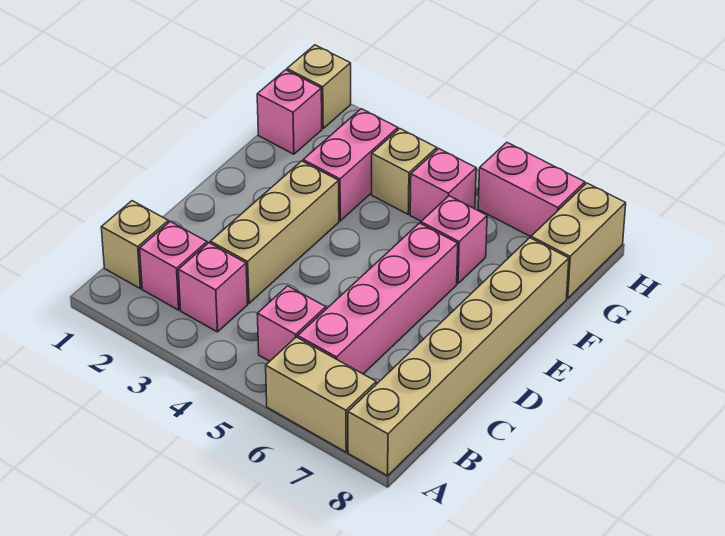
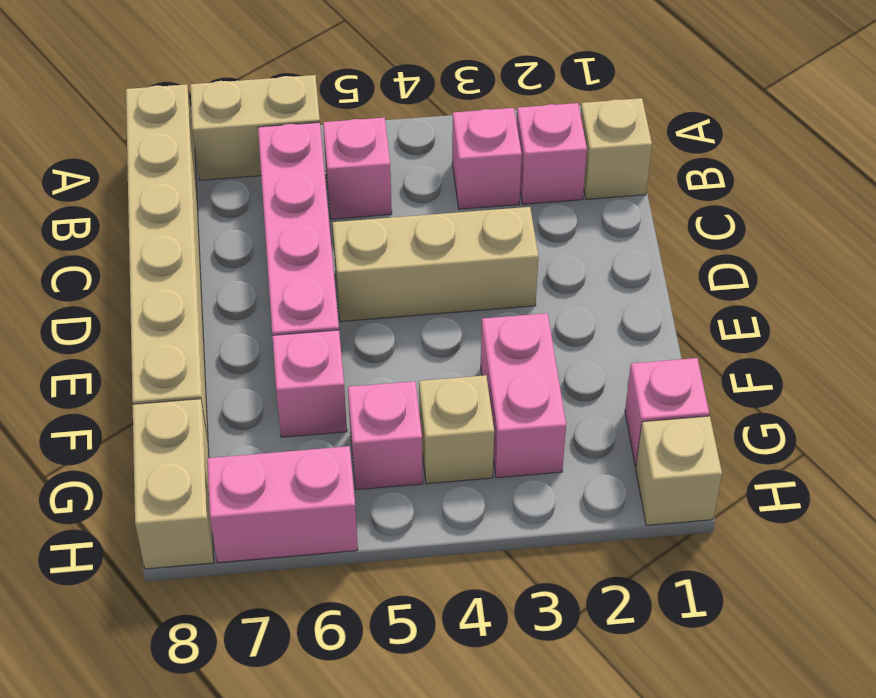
tan brick C3:E3 level 1 -> tan brick D3:D5 level 1

